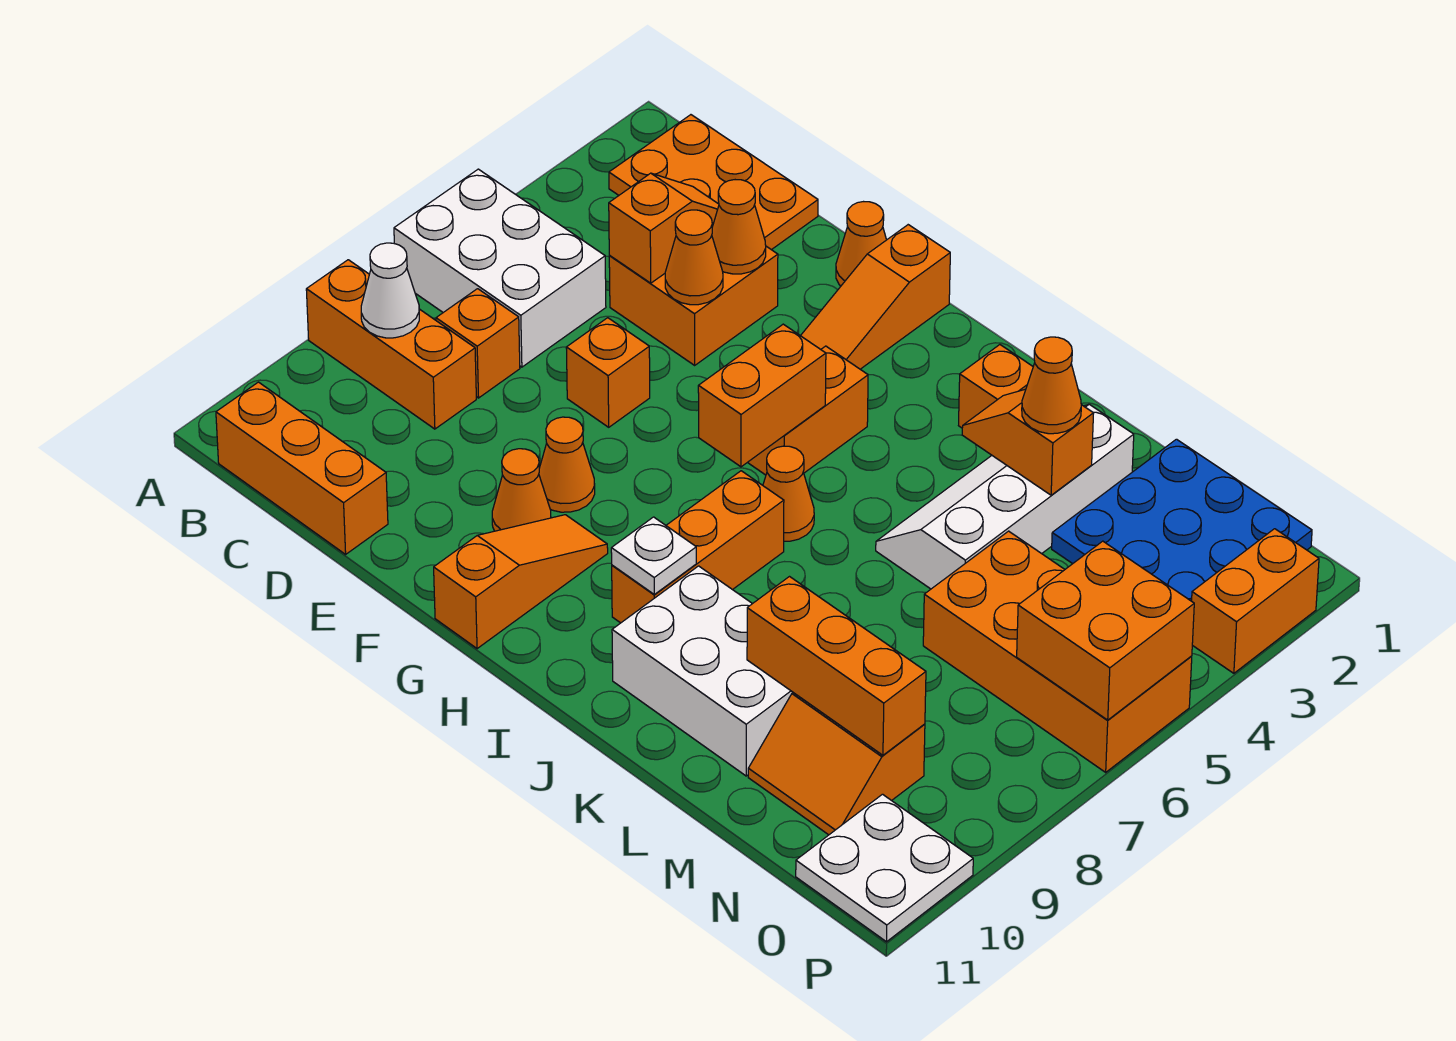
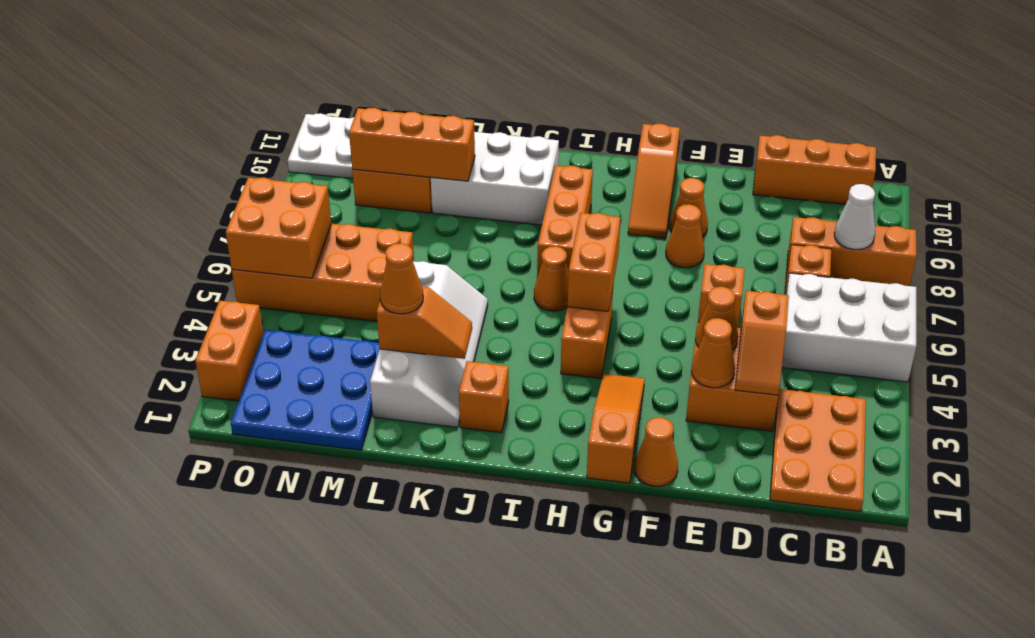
orange plate B1:D2 level 1 -> orange plate B1:C3 level 1
white plate I9 level 2 -> none

